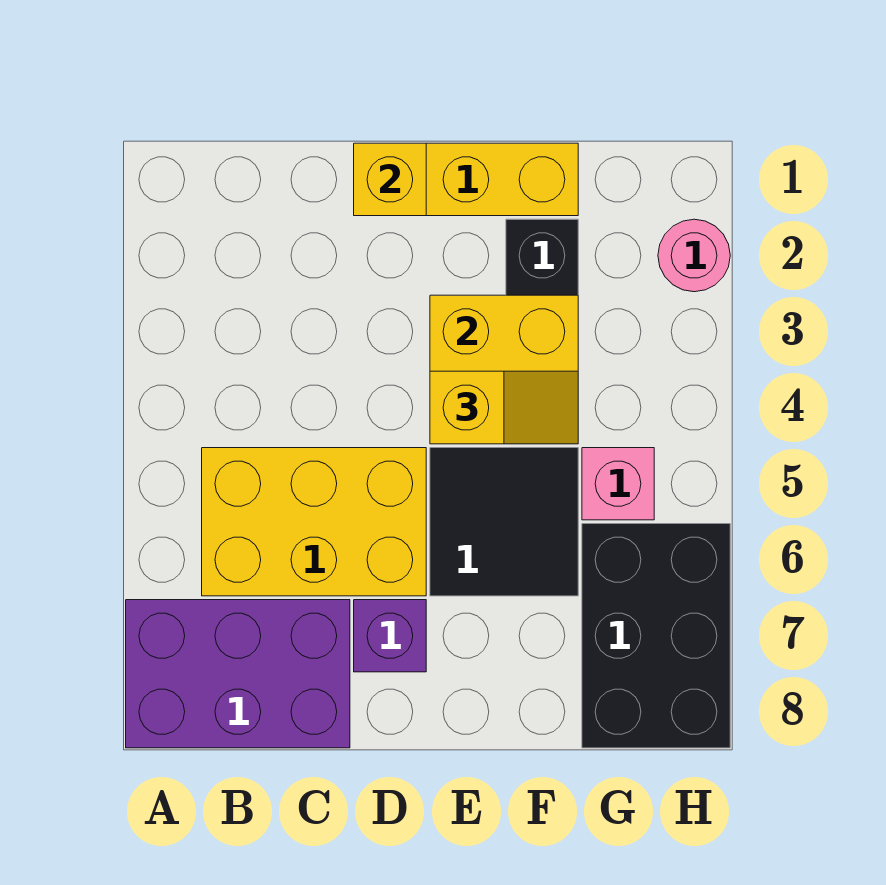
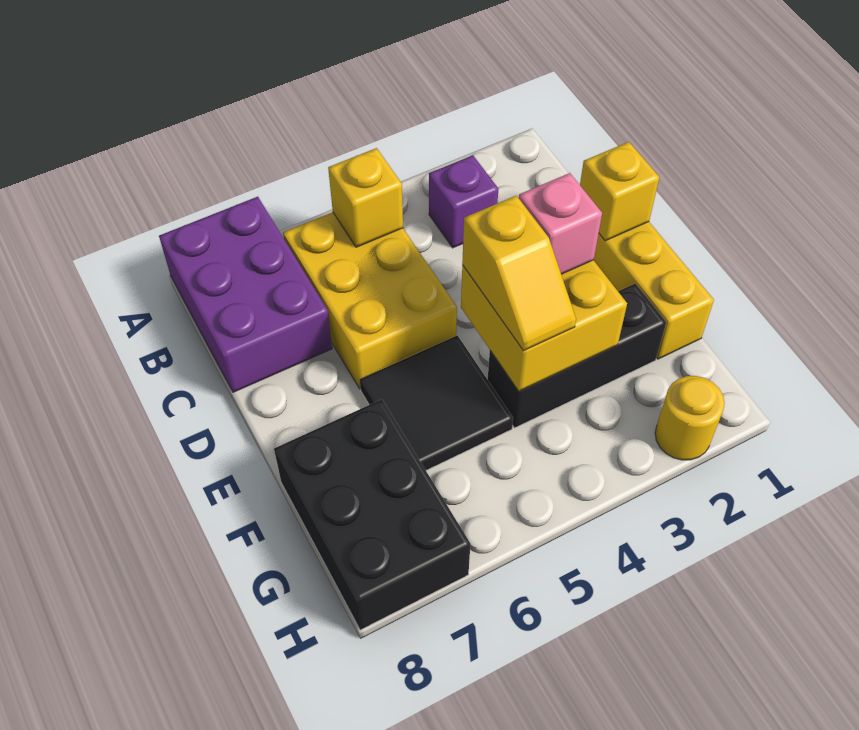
none -> yellow brick B5 level 2
purple brick D7 level 1 -> purple brick B3 level 1
pink brick G5 level 1 -> pink brick E3 level 3
black brick G6:H8 level 1 -> black brick F7:H8 level 1
pink round brick H2 level 1 -> yellow round brick H2 level 1

